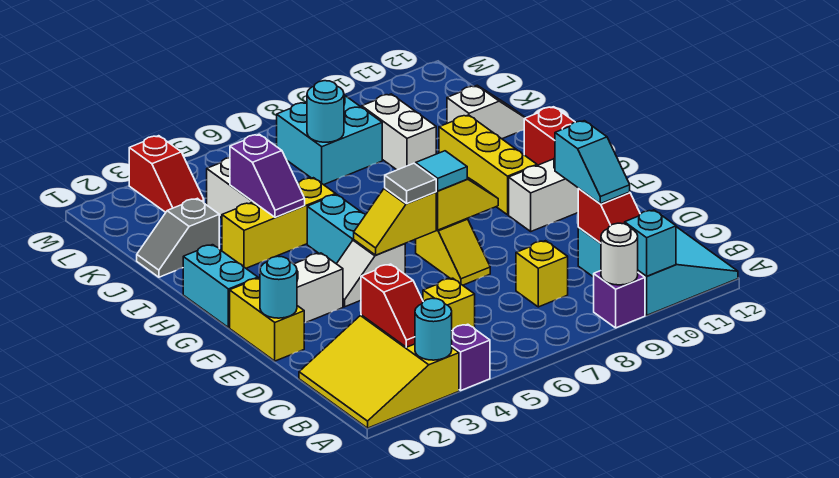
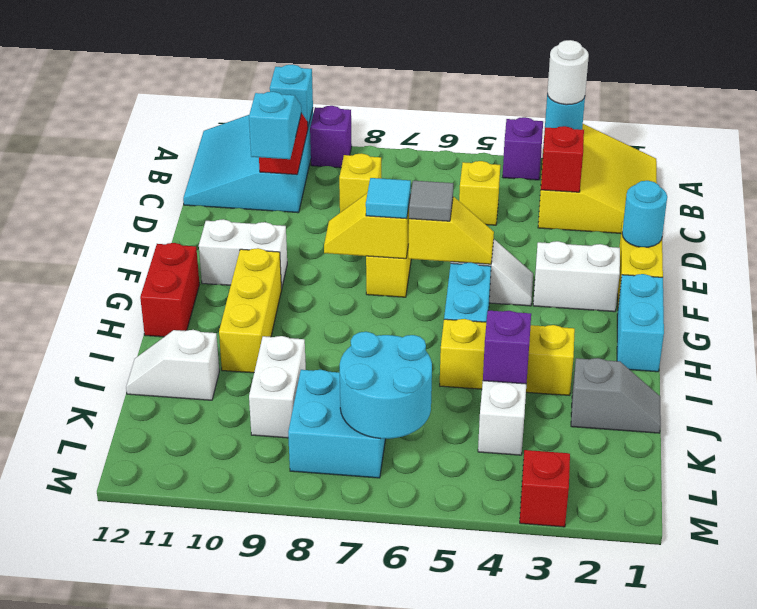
white round brick A9 level 2 -> white round brick A3 level 3
cyan round brick K7 level 2 -> cyan round brick K6:L7 level 2

